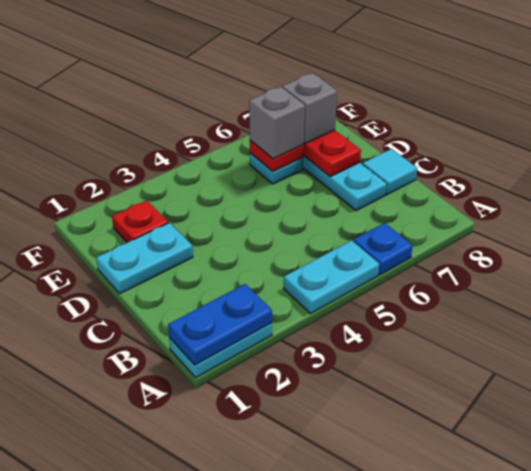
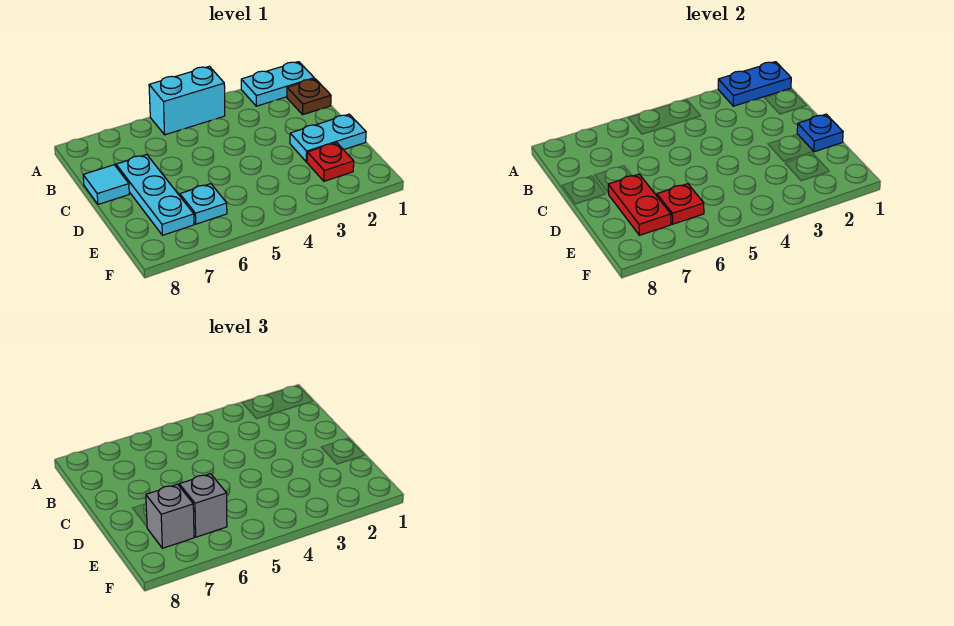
cyan plate A4:A5 level 1 -> cyan brick A4:A5 level 1
blue plate A6 level 1 -> blue plate D1 level 2
none -> brown plate B1 level 1

